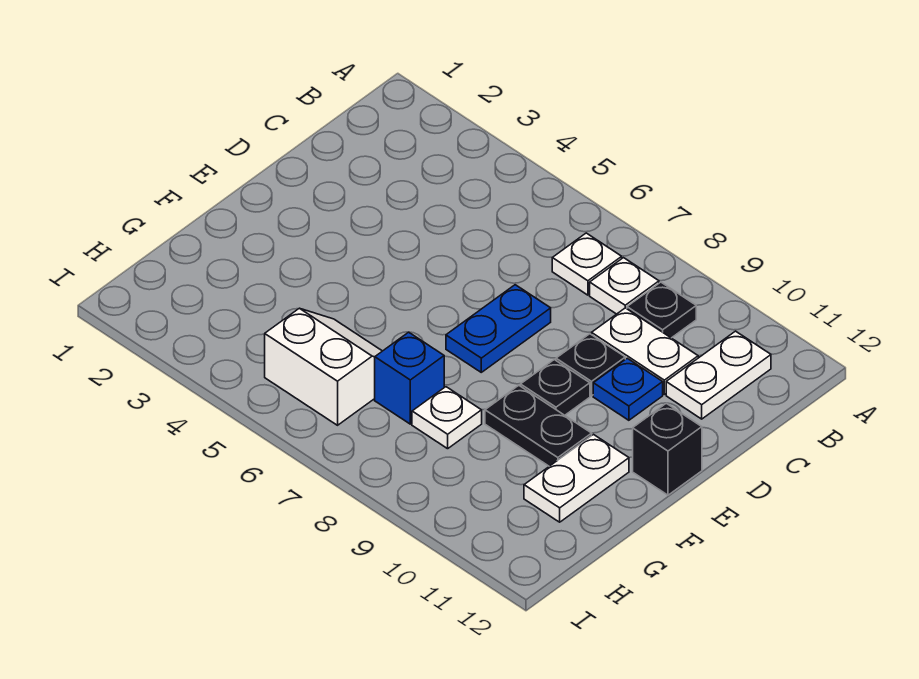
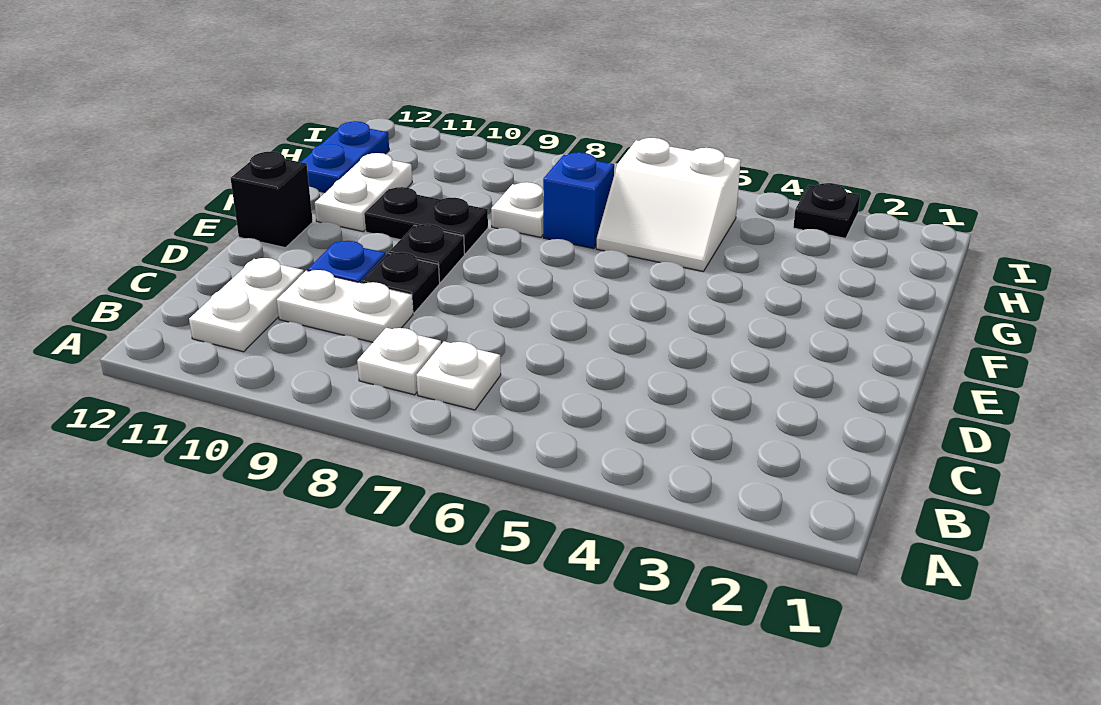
black plate B9 level 1 -> black plate I3 level 1
blue plate D7:E7 level 1 -> blue plate G12:H12 level 1

